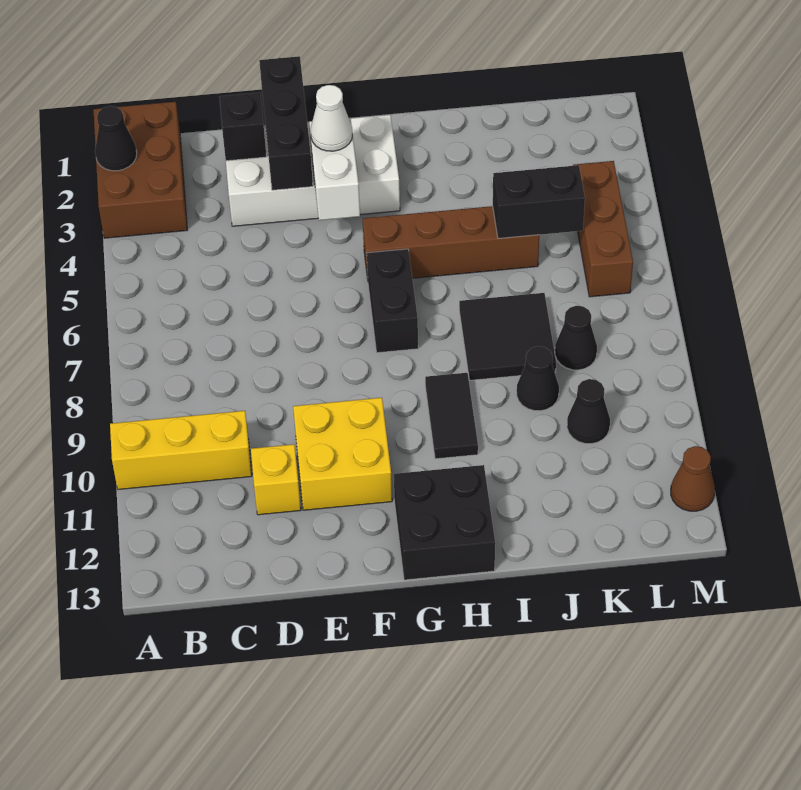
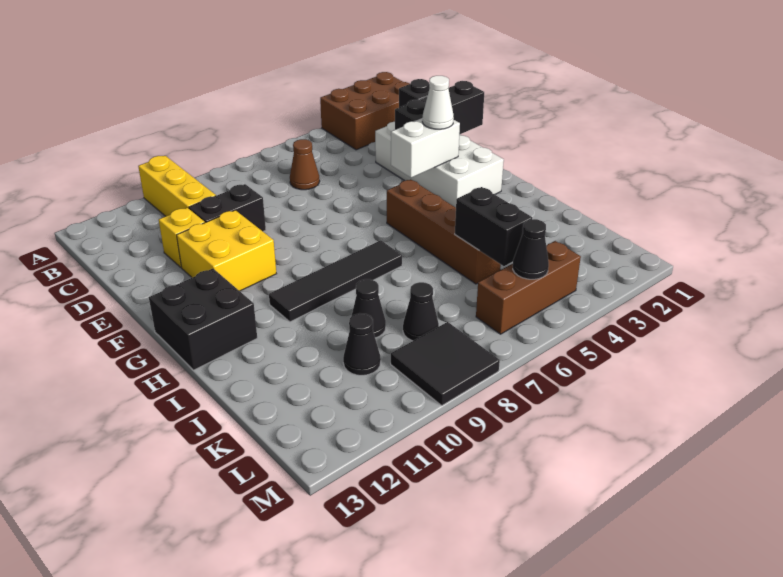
black cone A2 level 2 -> black cone L5 level 2
black brick G6:G7 level 1 -> black brick D9:D10 level 1
black tile H9:H10 level 1 -> black tile H7:H10 level 1
black tile I7:J8 level 1 -> black tile L8:M9 level 1
brown cone M12 level 1 -> brown cone C6 level 1

